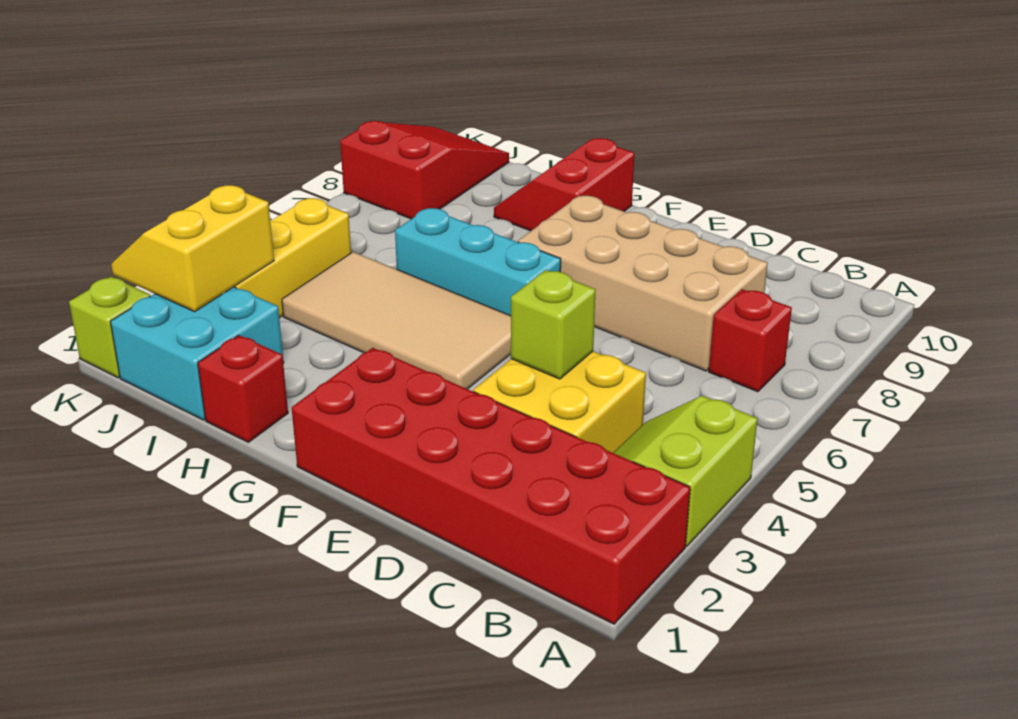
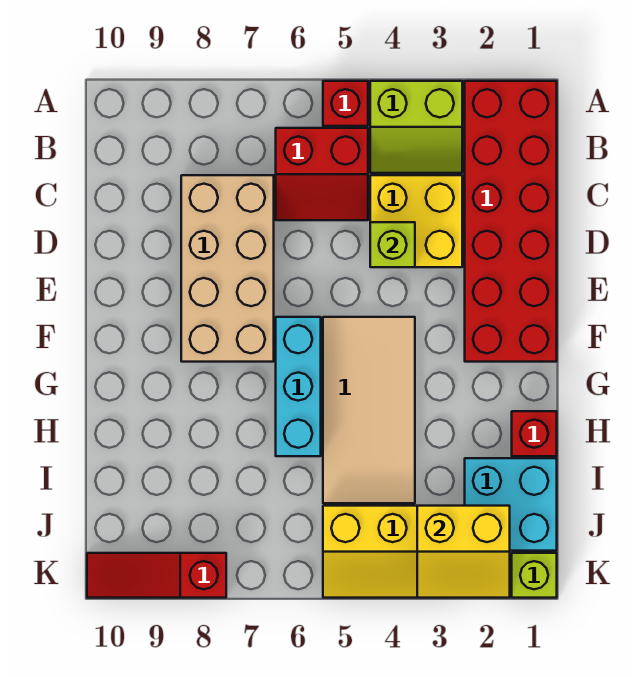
red brick B7 level 1 -> red brick A5 level 1
red slope G9:H10 level 1 top G -> red slope B5:C6 level 1 top B
red slope J8:K10 level 1 top 8 -> red slope K8:K10 level 1 top 8

